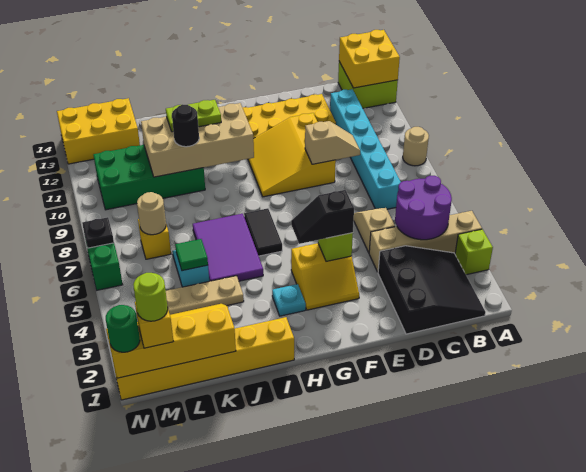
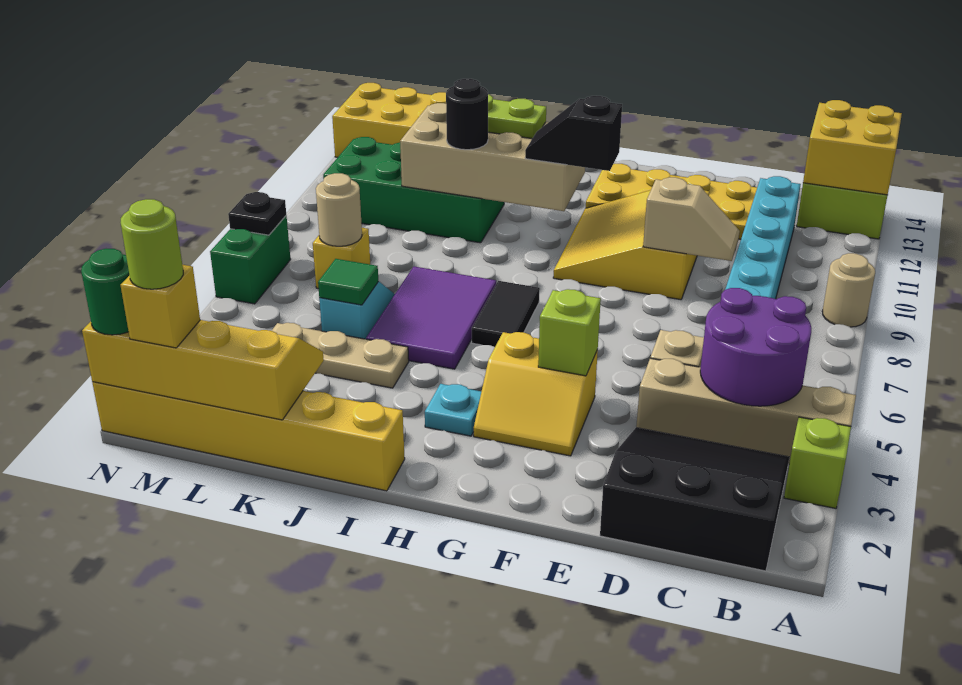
black slope B1:D3 level 1 top D -> black slope B1:D3 level 1 top 1
black slope F4:G4 level 3 top F -> black slope G10:H10 level 3 top G

